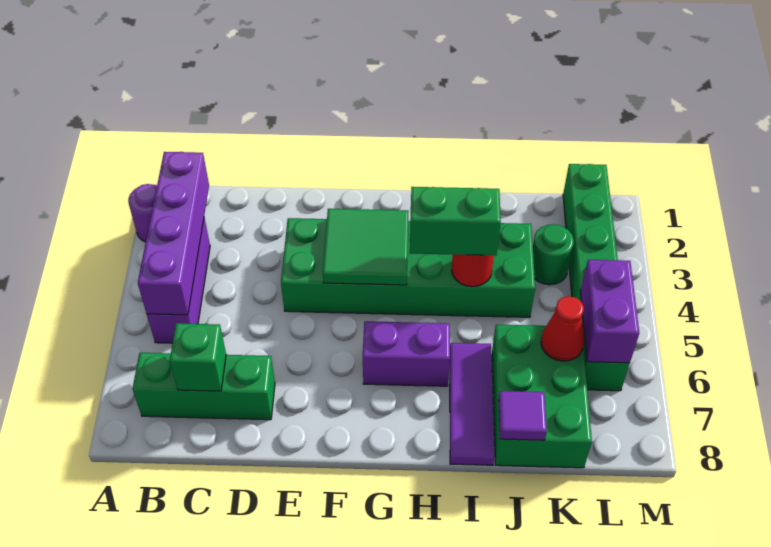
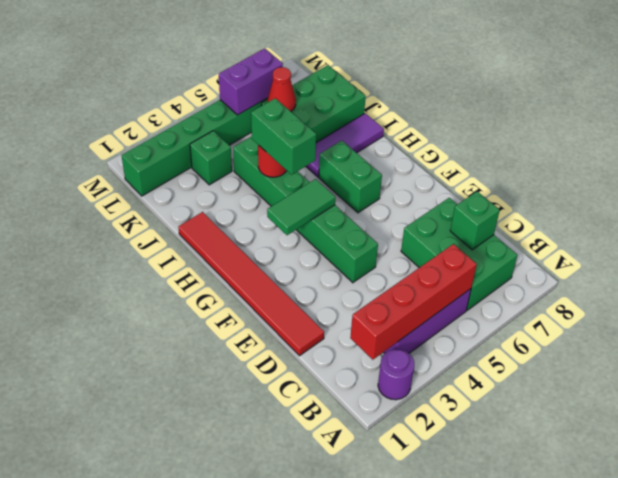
purple brick B2:B5 level 2 -> red brick B2:B5 level 2
green brick B7:D7 level 1 -> green brick B6:D7 level 1
none -> red tile D1:I1 level 1
green brick E3:J4 level 1 -> green brick E4:J4 level 1
green tile F3:G4 level 2 -> green tile G3:G4 level 2
purple brick G6:H6 level 1 -> green brick G6:H6 level 1
purple tile J8 level 2 -> none
green round brick K3 level 1 -> green brick K3 level 1

